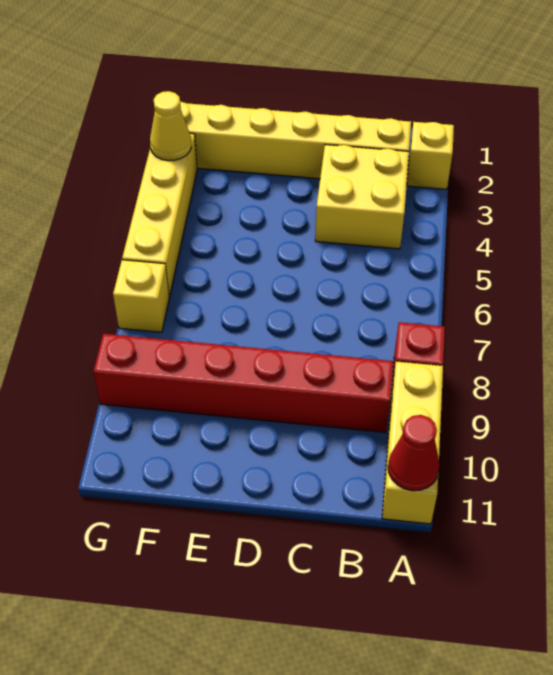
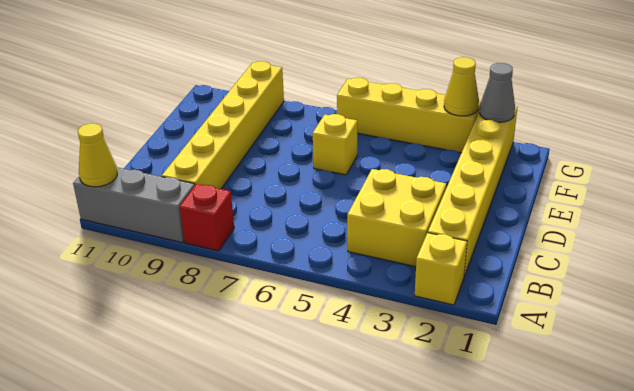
yellow brick A9:A11 level 1 -> grey brick A9:A11 level 1
red cone A11 level 2 -> yellow cone A11 level 2
red brick B9:G9 level 1 -> yellow brick B9:G9 level 1
none -> grey cone G2 level 2
yellow brick G7 level 1 -> yellow brick E6 level 1

